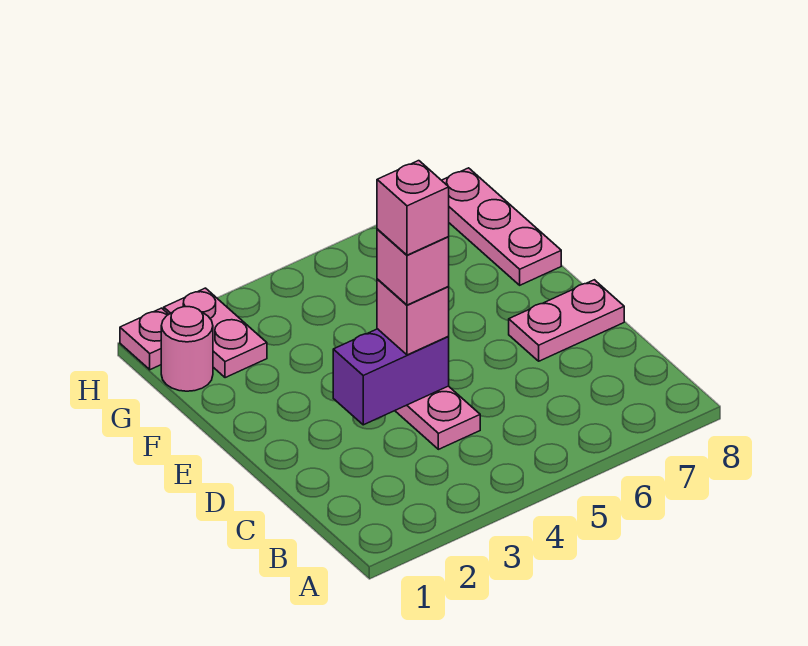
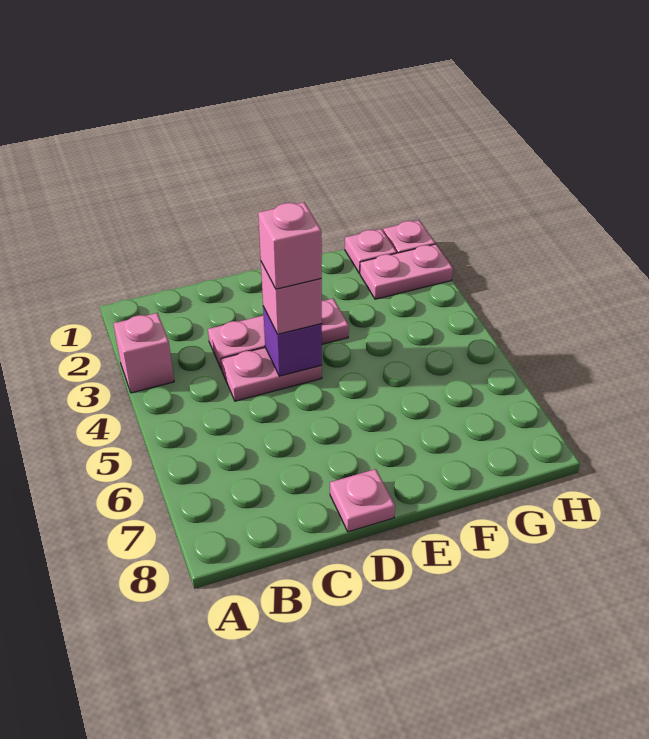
purple brick D3:D4 level 2 -> purple brick D4 level 2
pink brick D4 level 5 -> pink brick A3 level 1
pink plate D7:D8 level 1 -> pink plate D8 level 1
pink plate F8:H8 level 1 -> pink plate C3:E3 level 1
pink round brick G1 level 1 -> pink plate G1 level 1

